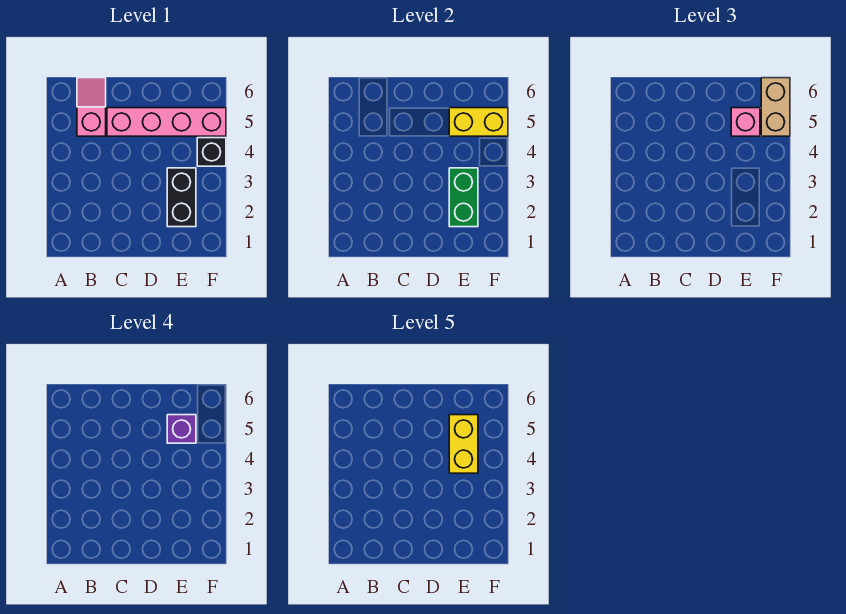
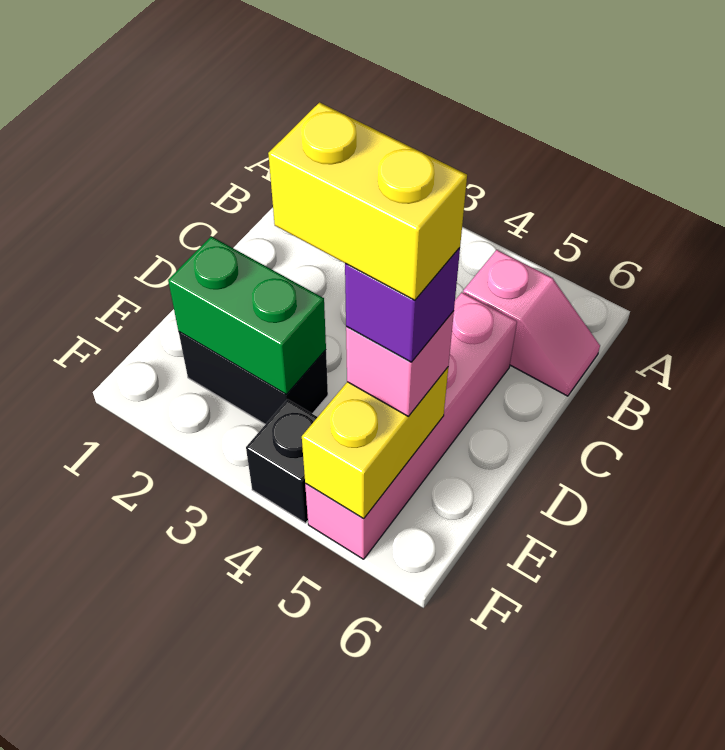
tan brick F5:F6 level 3 -> none

